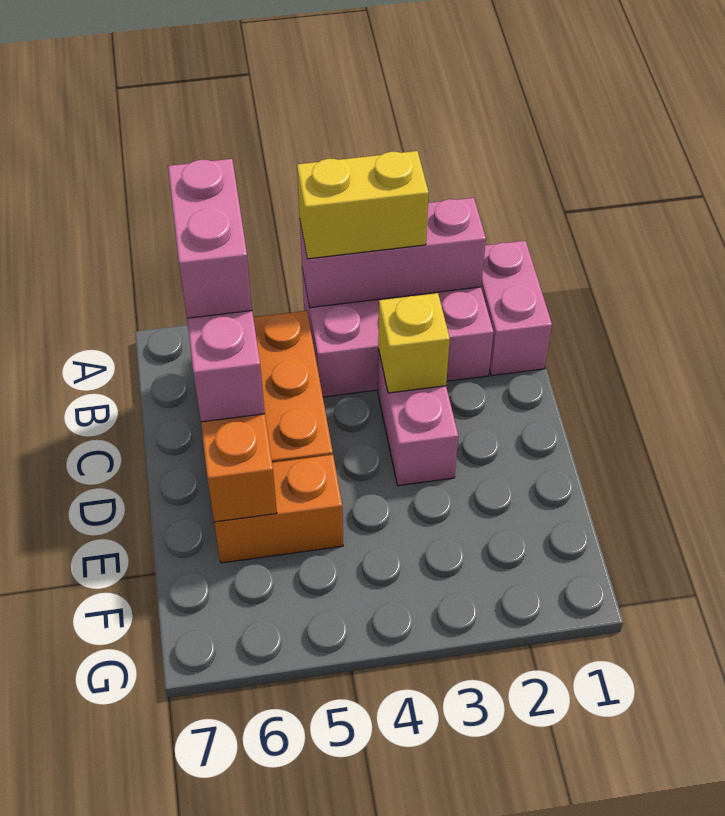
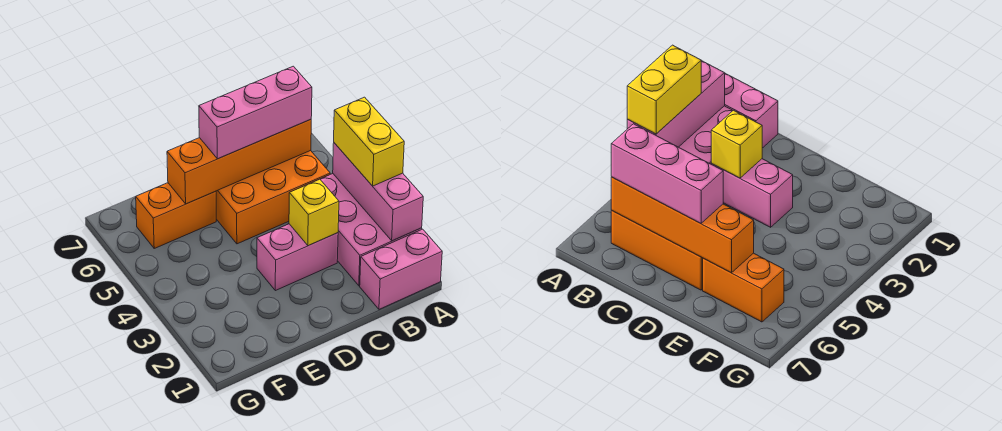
pink brick B6:C6 level 4 -> none
orange brick E5:E6 level 1 -> orange brick E6:F6 level 1

